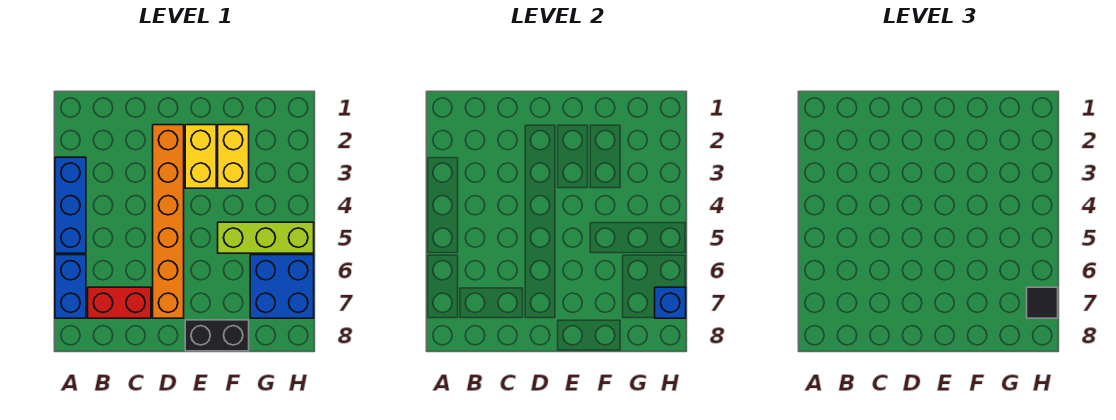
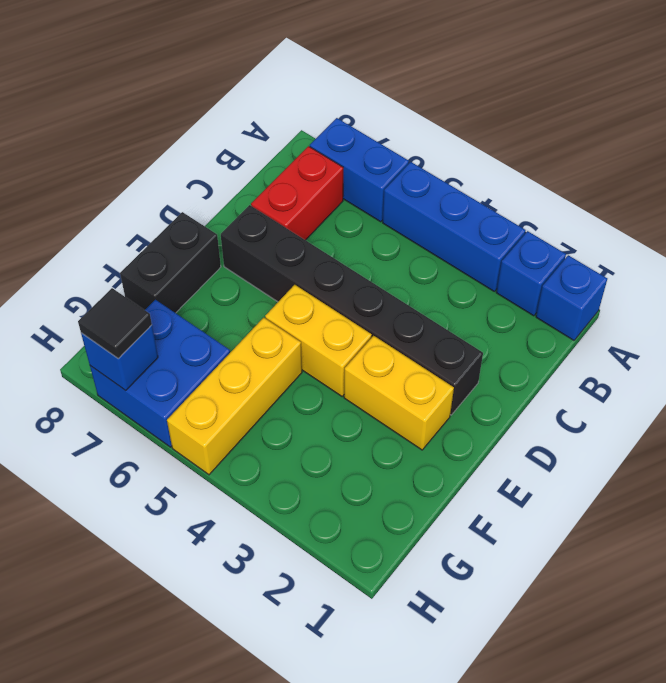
none -> blue brick A1 level 1
none -> blue brick A2 level 1
orange brick D2:D7 level 1 -> black brick D2:D7 level 1
yellow brick F2:F3 level 1 -> yellow brick E4:E5 level 1
lime brick F5:H5 level 1 -> yellow brick F5:H5 level 1

